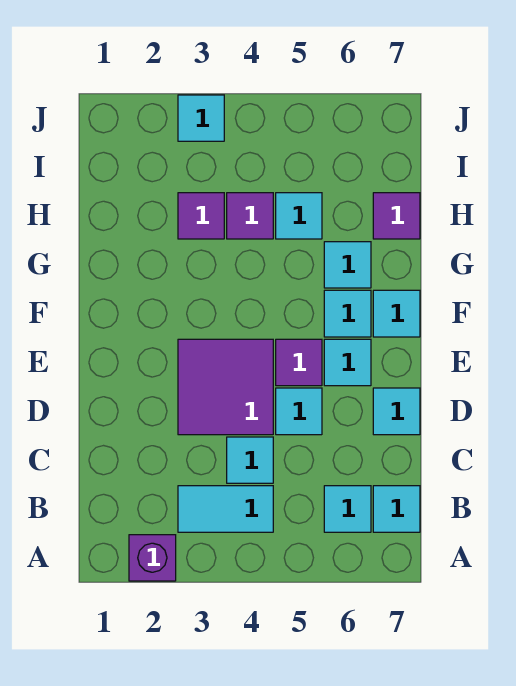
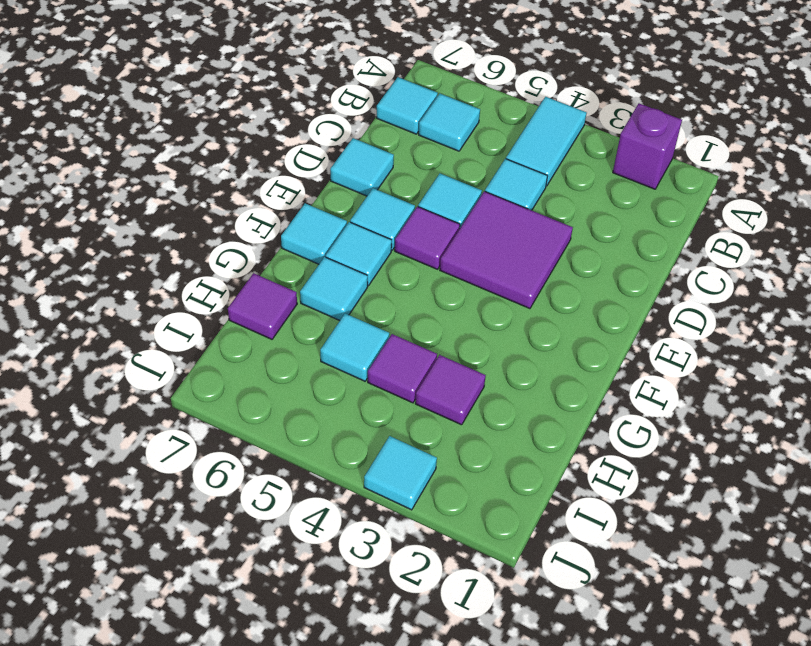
cyan tile B3:B4 level 1 -> cyan tile A4:B4 level 1

